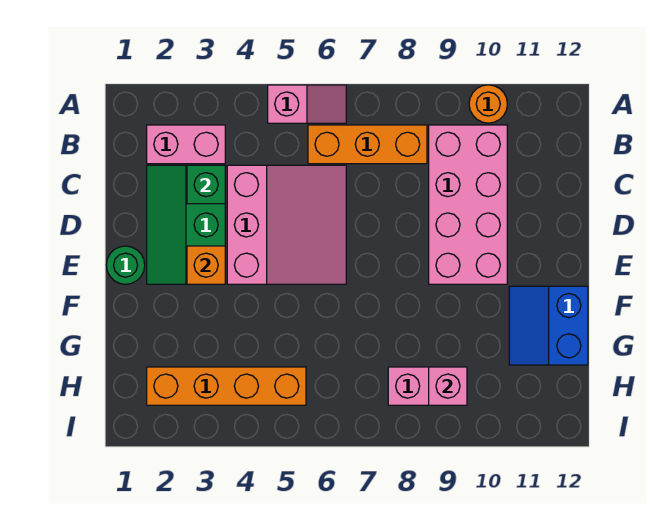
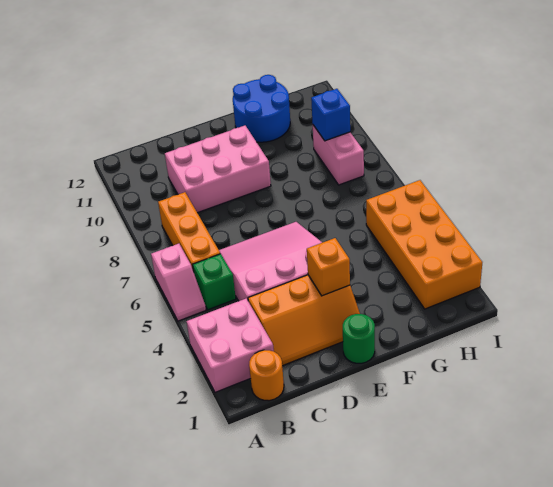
pink slope A5:A6 level 1 top 5 -> pink slope A5:A6 level 1 top 6
orange round brick A10 level 1 -> orange round brick B1 level 1
pink brick B2:B3 level 1 -> pink brick A2:B3 level 1
pink brick B9:E10 level 1 -> pink brick C9:E10 level 1
green slope C2:E3 level 1 top 3 -> orange slope C2:E3 level 1 top 3
green brick C3 level 2 -> green brick B5 level 1
blue slope F11:G12 level 1 top 12 -> blue round brick F11:G12 level 1
orange brick H2:H5 level 1 -> orange brick H2:I5 level 1
pink brick H9 level 2 -> blue brick H9 level 2

